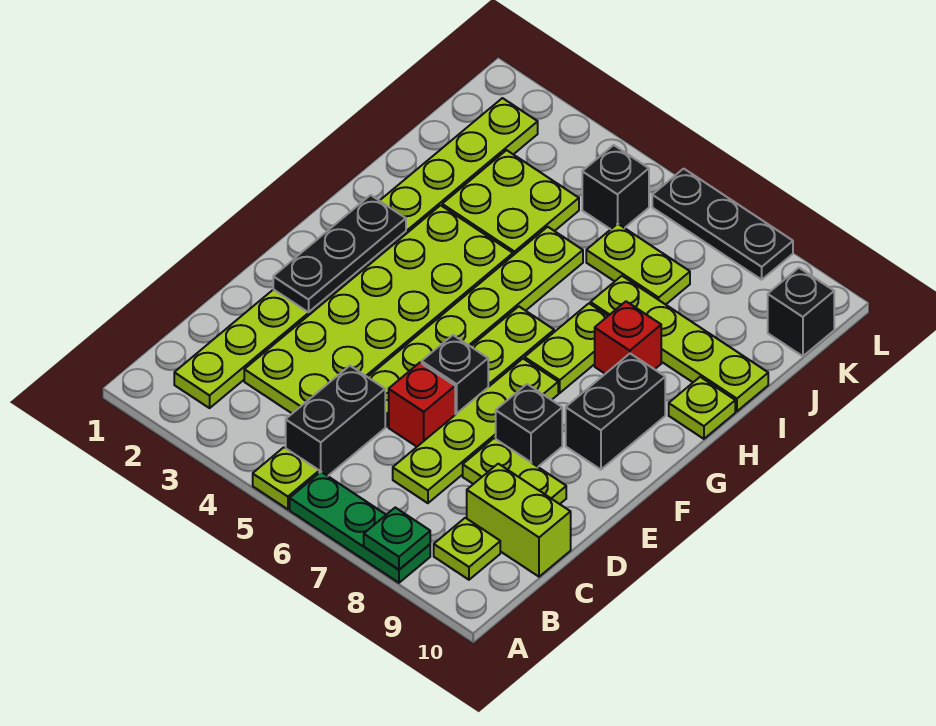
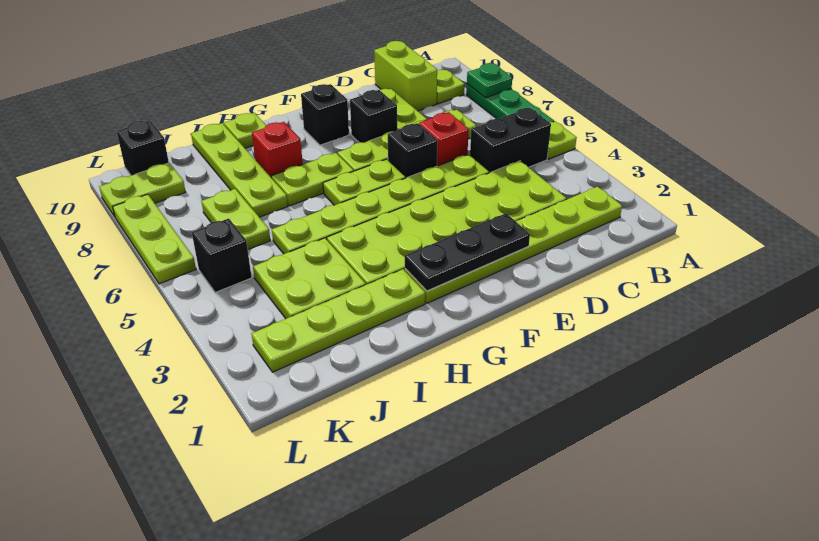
black brick F9:G9 level 1 -> black brick F9 level 1
none -> lime plate K9:L9 level 1
black plate L6:L8 level 1 -> lime plate L6:L8 level 1

